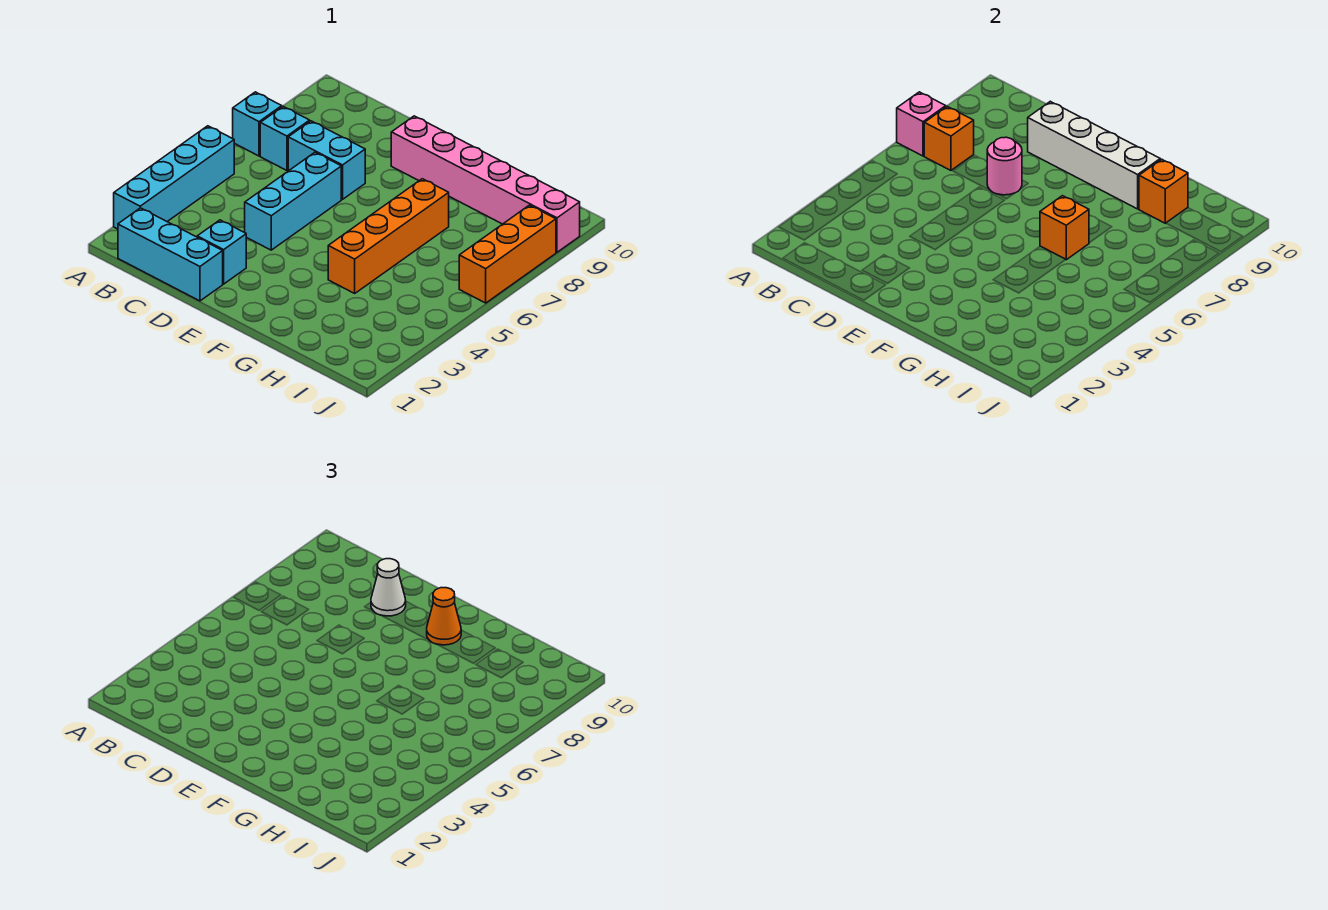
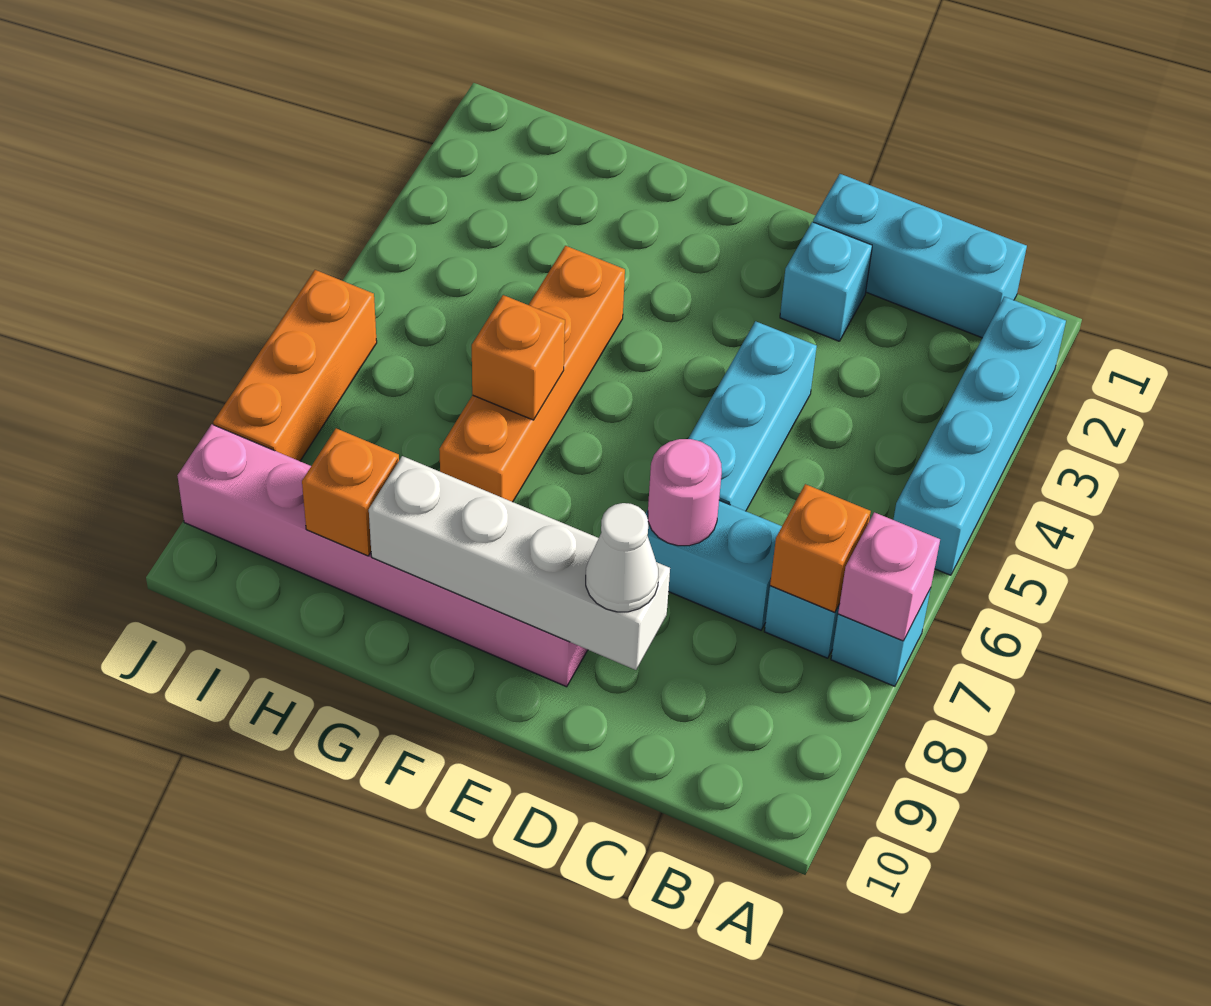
orange cone F9 level 3 -> none

